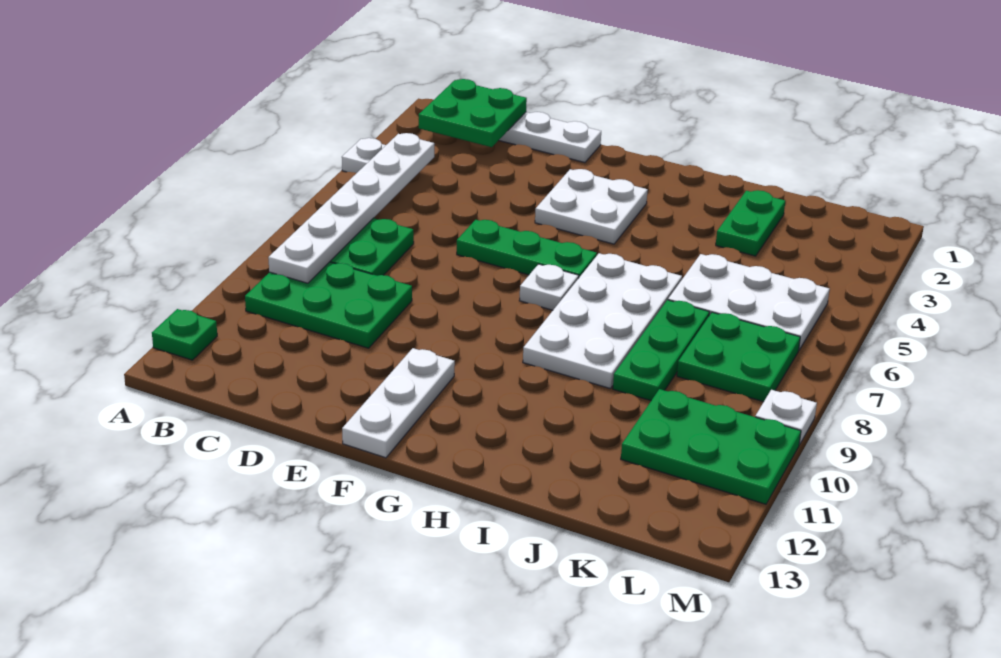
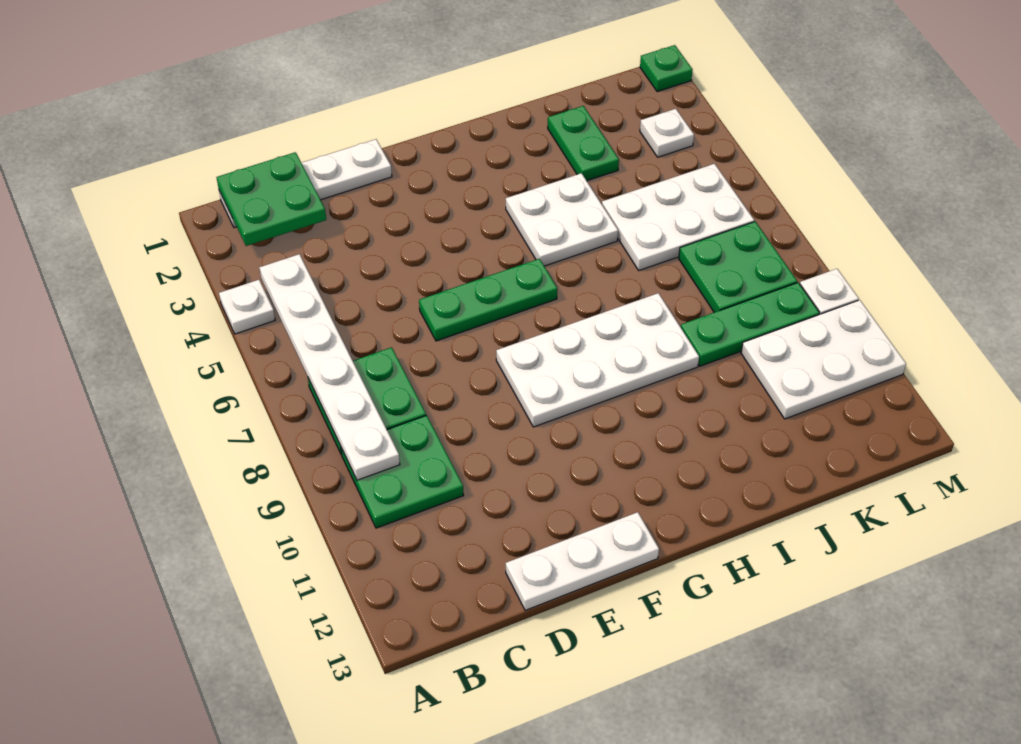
green plate A12 level 1 -> green plate M1 level 1
green plate B9:D10 level 1 -> green plate B9:C10 level 1
white plate F3:G4 level 1 -> white plate H4:I5 level 1
white plate F11:F13 level 1 -> white plate D13:F13 level 1
white plate G7 level 1 -> white plate L3 level 1
white plate H6:I9 level 1 -> white plate F8:I9 level 1
green plate J7:J9 level 1 -> green plate J9:L9 level 1
green plate K10:M11 level 1 -> white plate K10:M11 level 1

